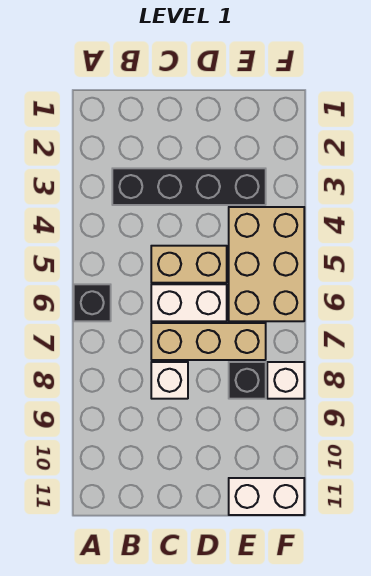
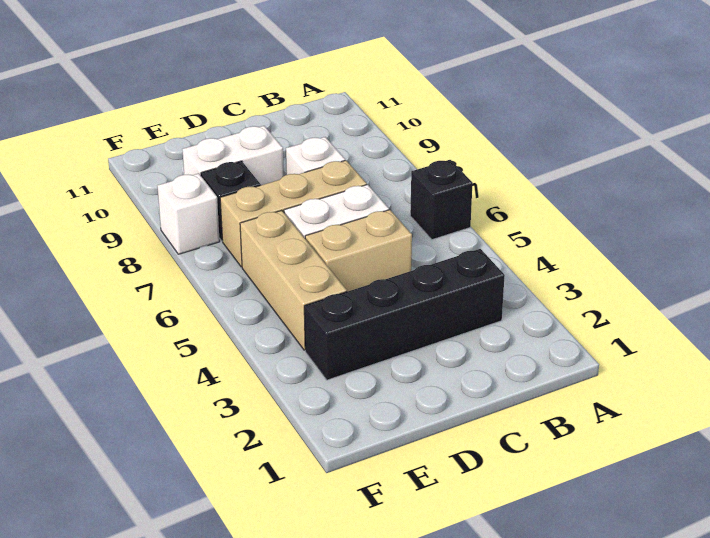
tan brick E4:F6 level 1 -> tan brick E4:E6 level 1
white brick E11:F11 level 1 -> white brick D9:E9 level 1

